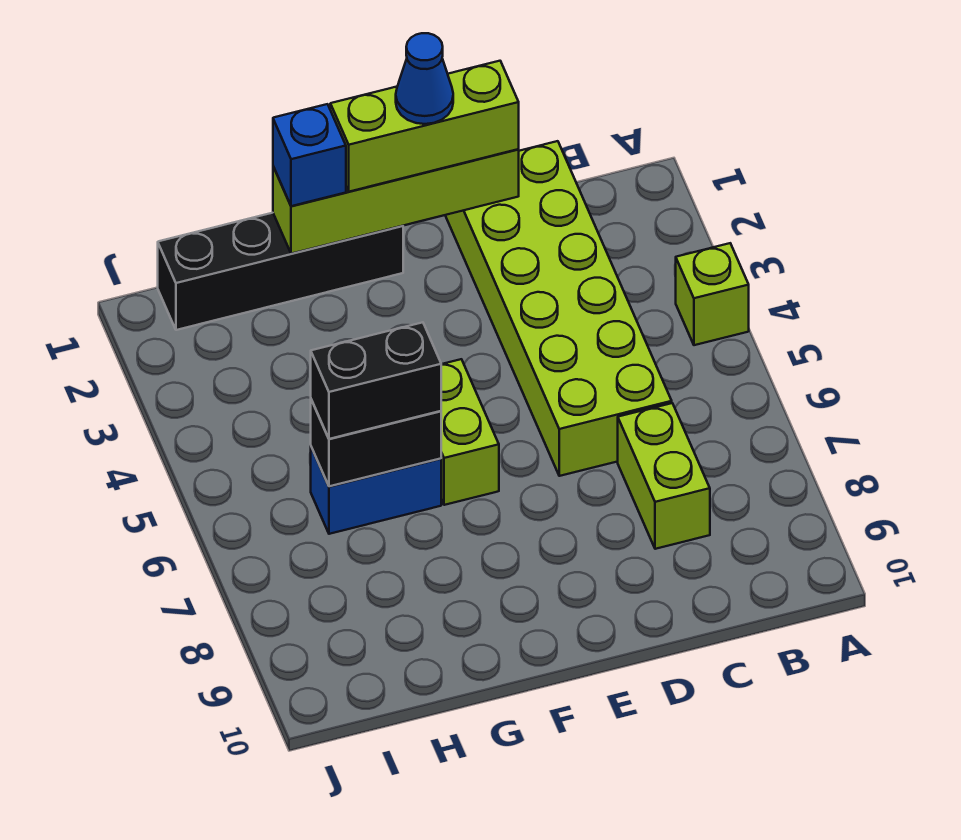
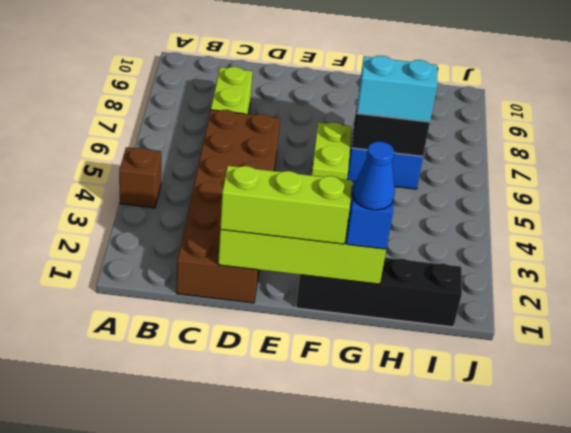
lime brick A4 level 1 -> brown brick A4 level 1
lime brick C1:D6 level 1 -> brown brick C1:D6 level 1
blue cone E1 level 4 -> blue cone G1 level 4
black brick G6:H6 level 3 -> cyan brick G6:H6 level 3

